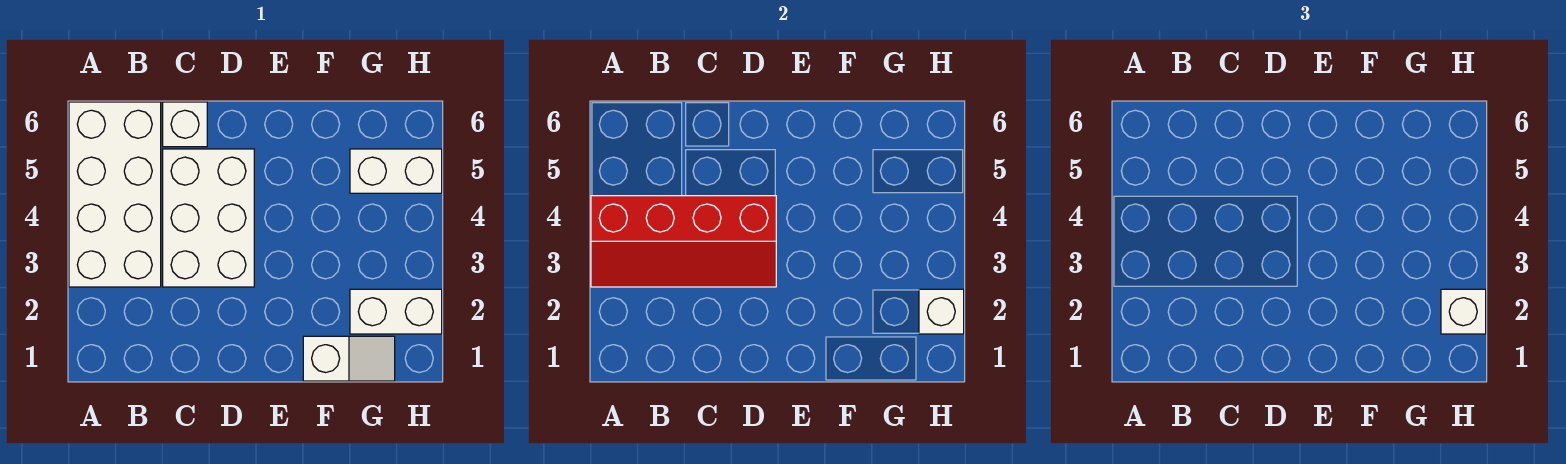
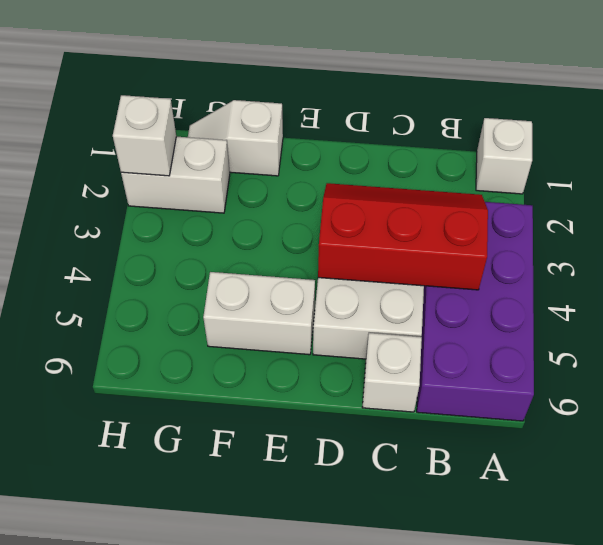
white brick A3:B6 level 1 -> purple brick A3:B6 level 1
red slope A3:D4 level 2 top 4 -> red slope B3:D4 level 2 top 4
white brick G5:H5 level 1 -> white brick E5:F5 level 1
white brick H2 level 3 -> white brick A1 level 1

